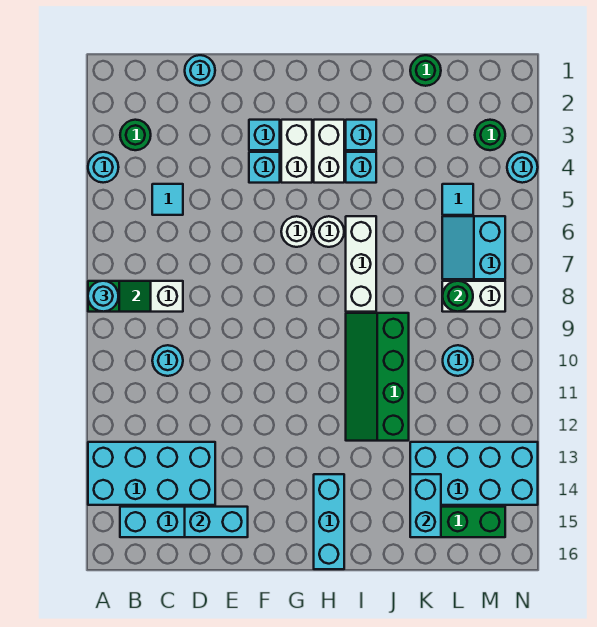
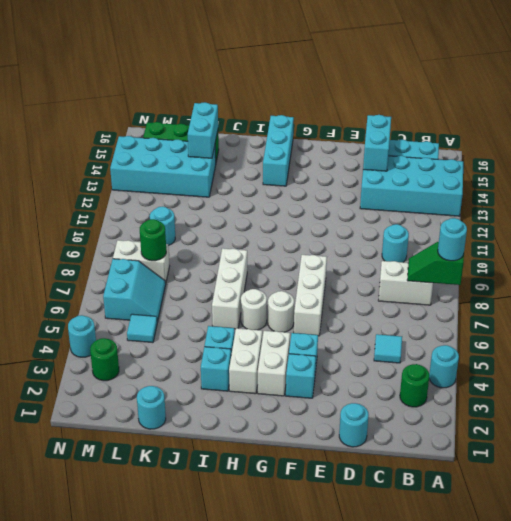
cyan brick D15:E15 level 2 -> cyan brick D14:D15 level 2
none -> white brick F6:F8 level 1
green slope I9:J12 level 1 top J -> none
green round brick K1 level 1 -> cyan round brick K1 level 1

